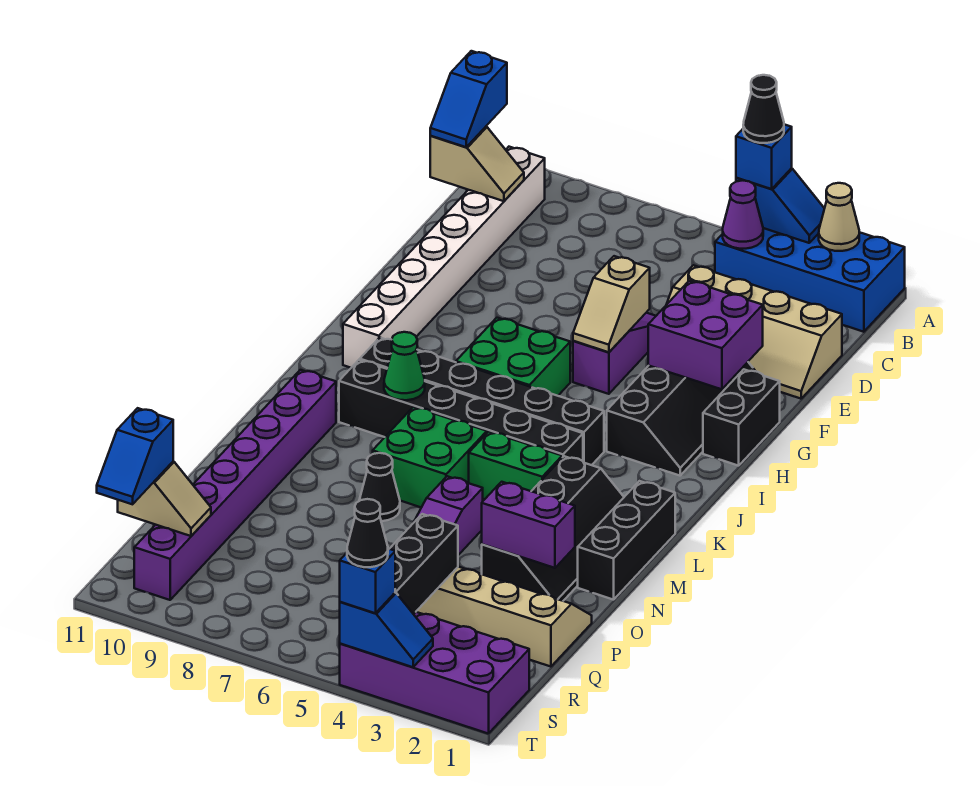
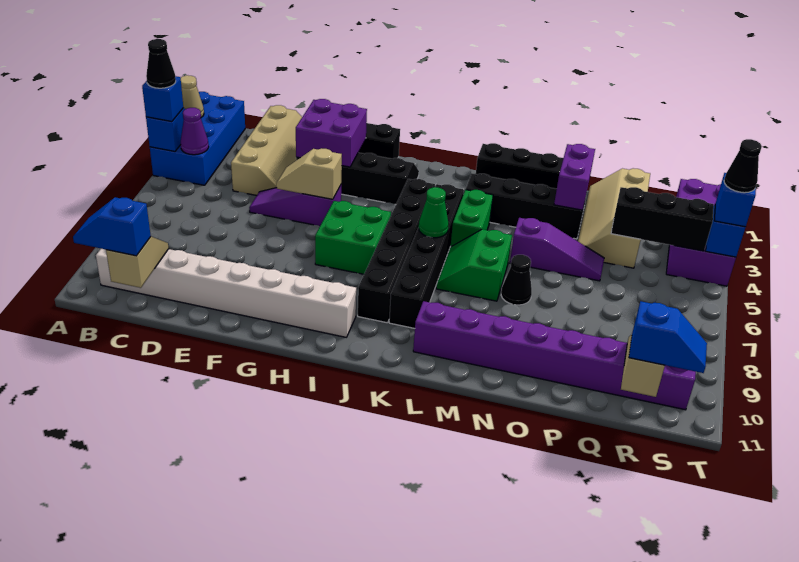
blue slope B11:C11 level 3 top B -> blue slope B11:C11 level 3 top C
tan slope F5:G5 level 2 top F -> tan slope F5:G5 level 2 top G
green cone K8 level 2 -> green cone K6 level 2
green brick L6:M7 level 1 -> green slope L6:M7 level 1 top M

